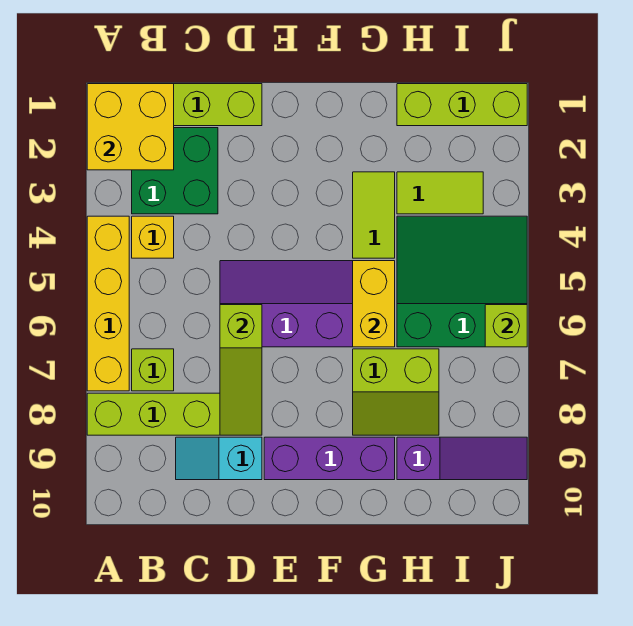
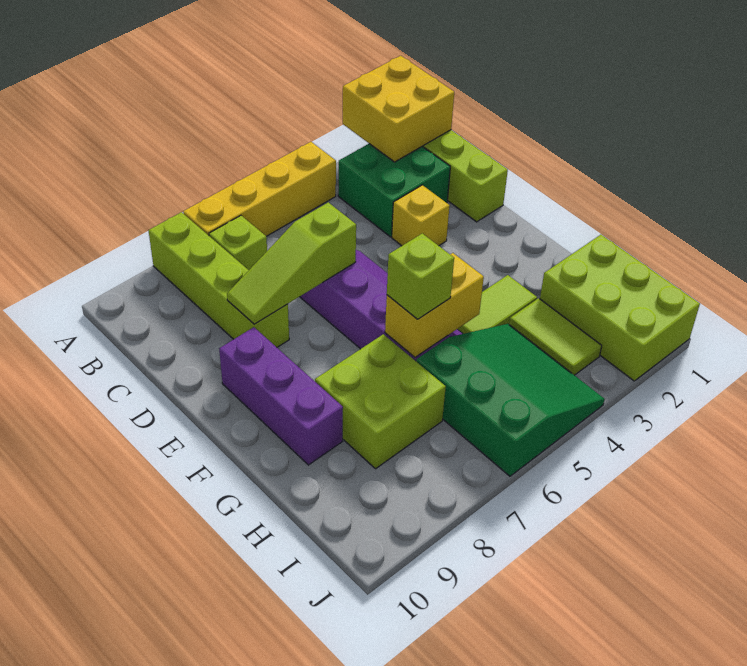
yellow brick B4 level 1 -> yellow brick D3 level 1
cyan slope C9:D9 level 1 top D -> none
lime slope G7:H8 level 1 top 7 -> lime brick G7:H8 level 1
lime brick H1:J1 level 1 -> lime brick H1:J2 level 1
purple slope H9:J9 level 1 top H -> none
lime brick J6 level 2 -> lime brick G6 level 3

